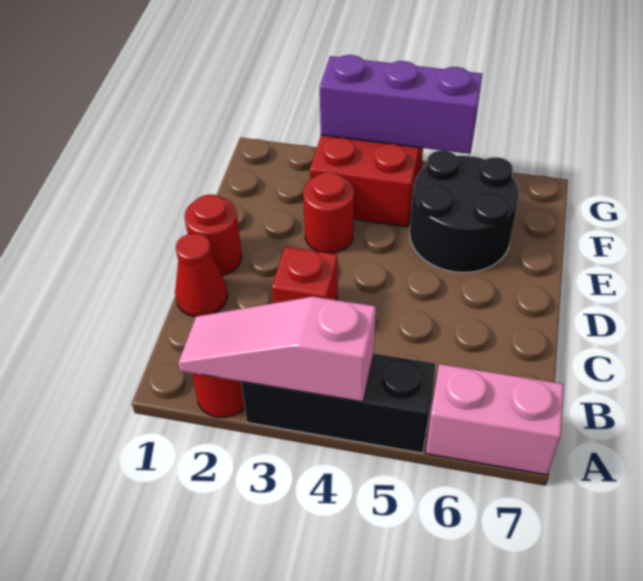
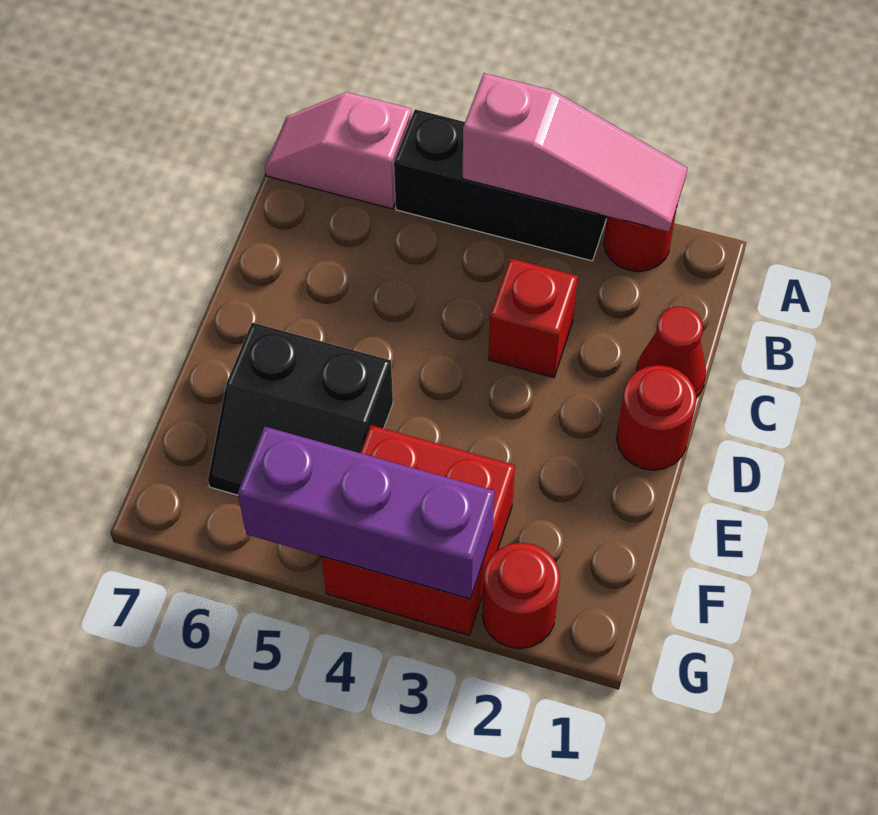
pink brick A6:A7 level 1 -> pink slope A6:A7 level 1 top 6
red round brick E3 level 1 -> red round brick G2 level 1
black round brick E5:F6 level 1 -> black slope E5:F6 level 1 top E

